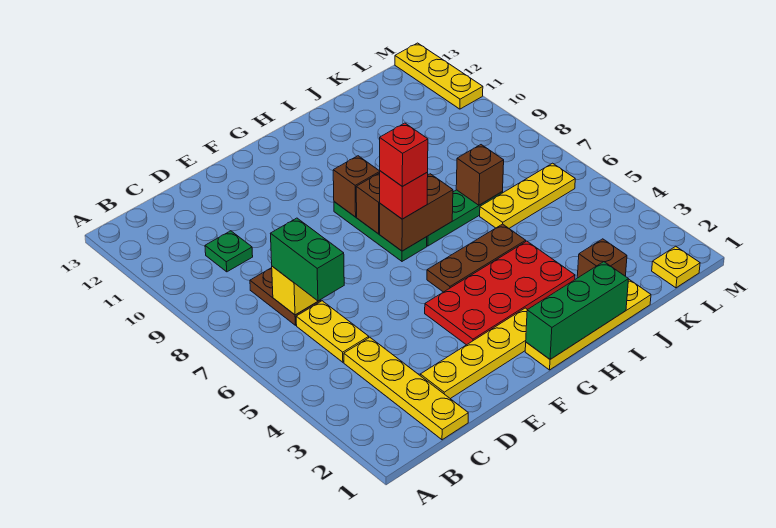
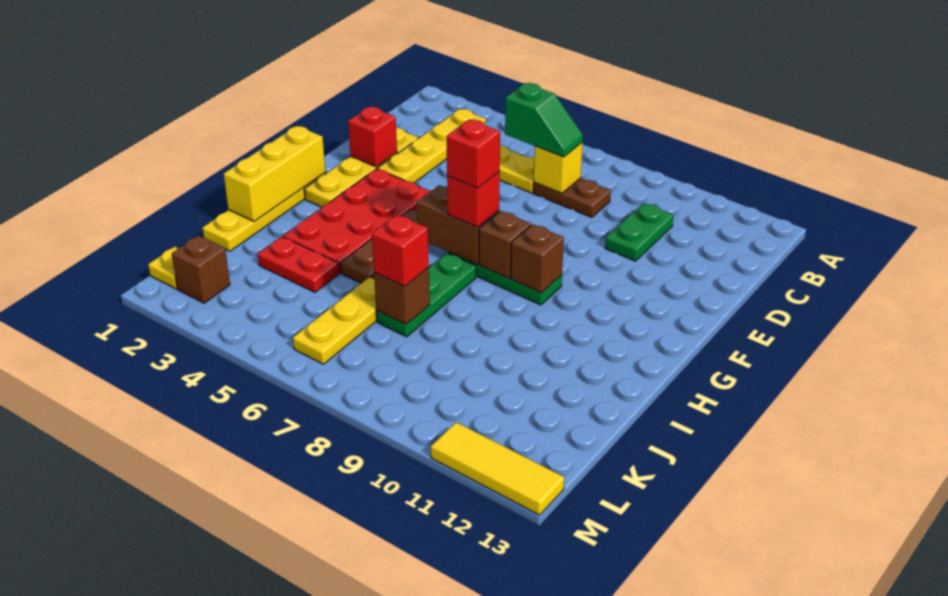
yellow plate C1:C4 level 1 -> yellow plate B3:E3 level 1
green brick C6:C7 level 3 -> green slope C6:C7 level 3 top 6
green plate C10 level 1 -> green plate C10:D10 level 1
none -> red brick E2 level 2
green brick G1:I1 level 2 -> yellow brick G1:I1 level 2
brown brick G7:H7 level 2 -> brown brick G6:G7 level 2
brown brick J2 level 1 -> brown brick L2 level 1
none -> red plate J3:J4 level 1
none -> red brick J7 level 3
yellow plate M11:M13 level 1 -> yellow tile M11:M13 level 1

